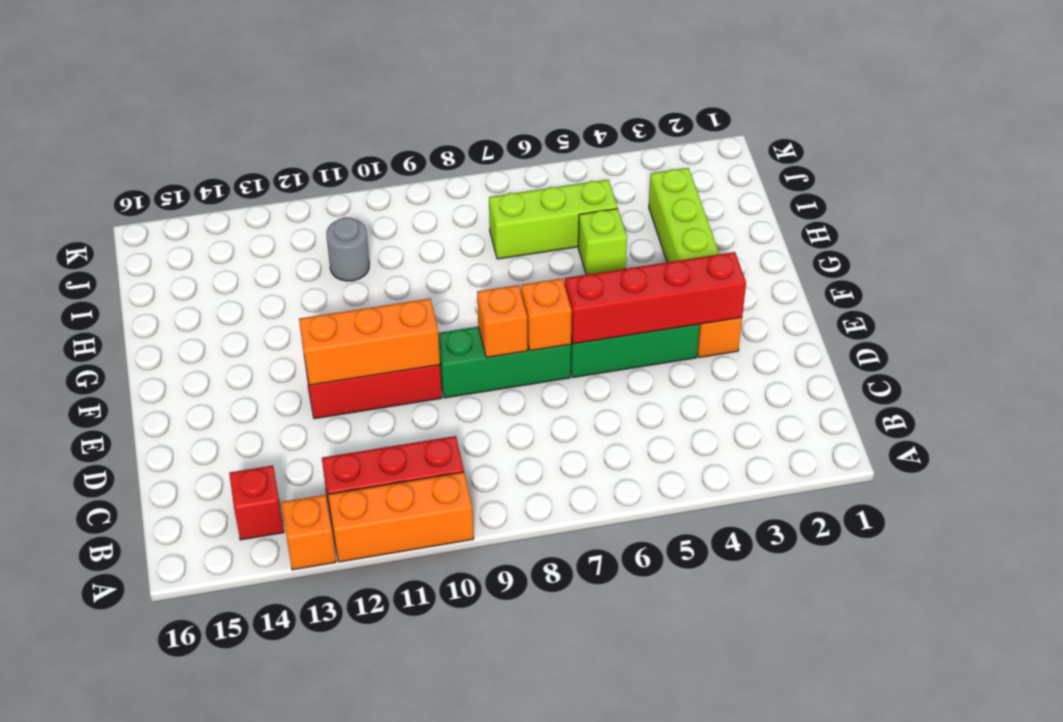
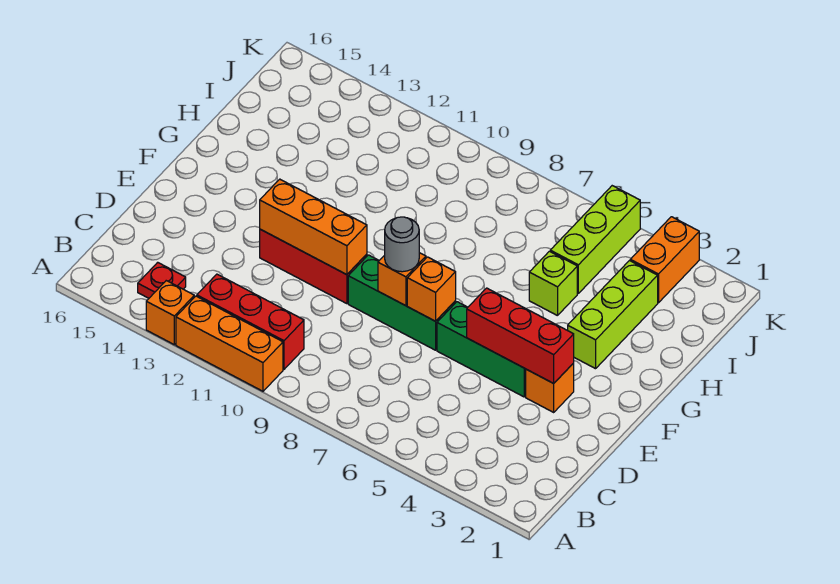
red brick B14 level 1 -> red plate B14 level 1
red brick E3:E6 level 2 -> red brick E3:E5 level 2
lime brick I5:I7 level 1 -> lime brick I5:K5 level 1
grey round brick I11 level 1 -> grey round brick E8 level 3
none -> orange brick J3:K3 level 1

